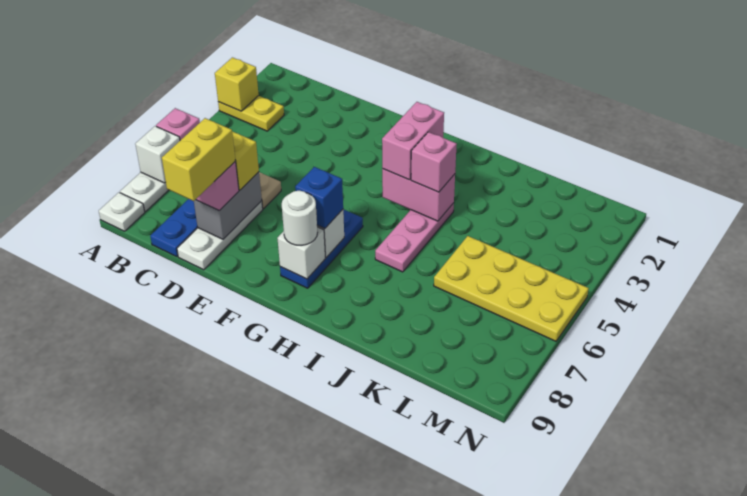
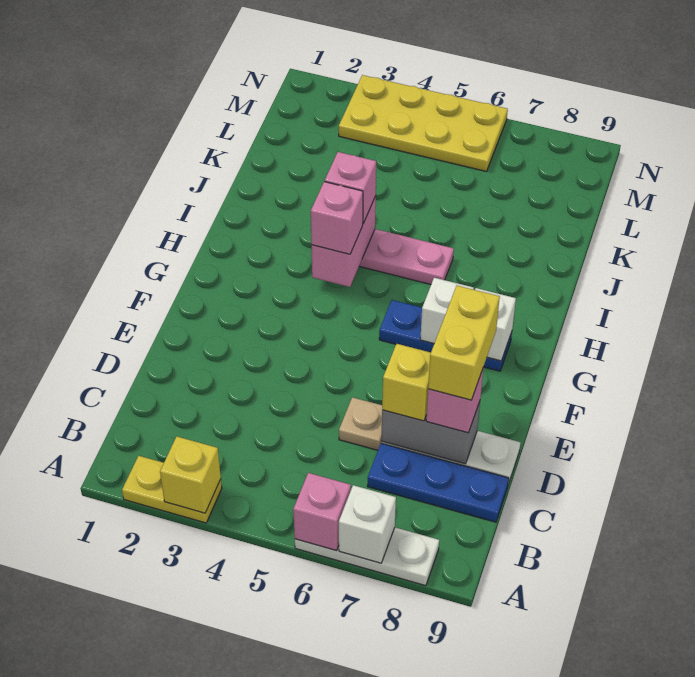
yellow plate A3:B3 level 1 -> yellow plate A2:A3 level 1
white plate A9 level 1 -> none
yellow brick D8:D9 level 4 -> yellow brick D8:E8 level 4
blue brick G7 level 3 -> none
white round brick G8 level 3 -> none
pink brick H3:H4 level 3 -> pink brick H4 level 3
yellow plate K5:N6 level 1 -> yellow plate M3:N6 level 1

